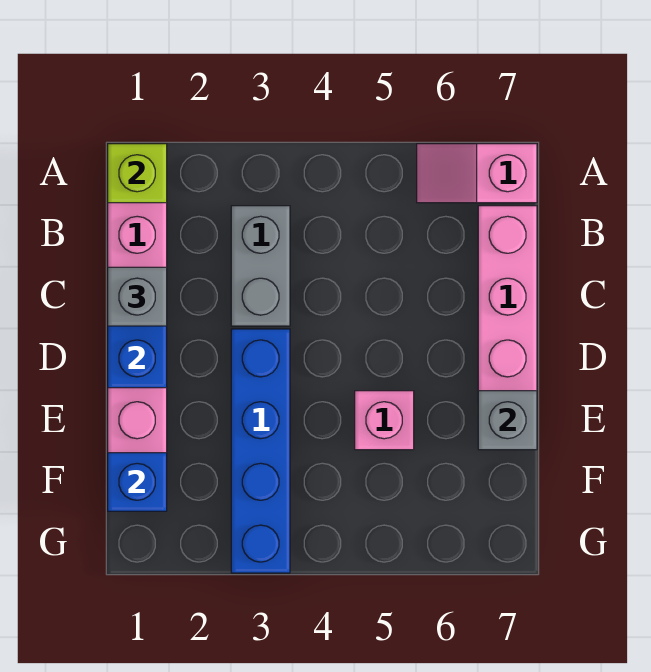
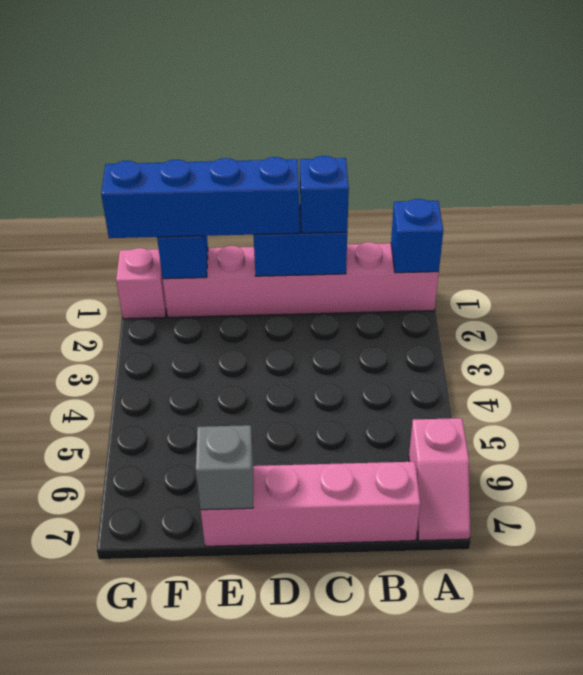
lime brick A1 level 2 -> blue brick A1 level 2
pink slope A6:A7 level 1 top 7 -> pink slope A6:A7 level 1 top 6
grey brick B3:C3 level 1 -> none
grey brick C1 level 3 -> blue brick C1 level 3
blue brick D3:G3 level 1 -> blue brick D1:G1 level 3
pink brick E5 level 1 -> pink brick G1 level 1

